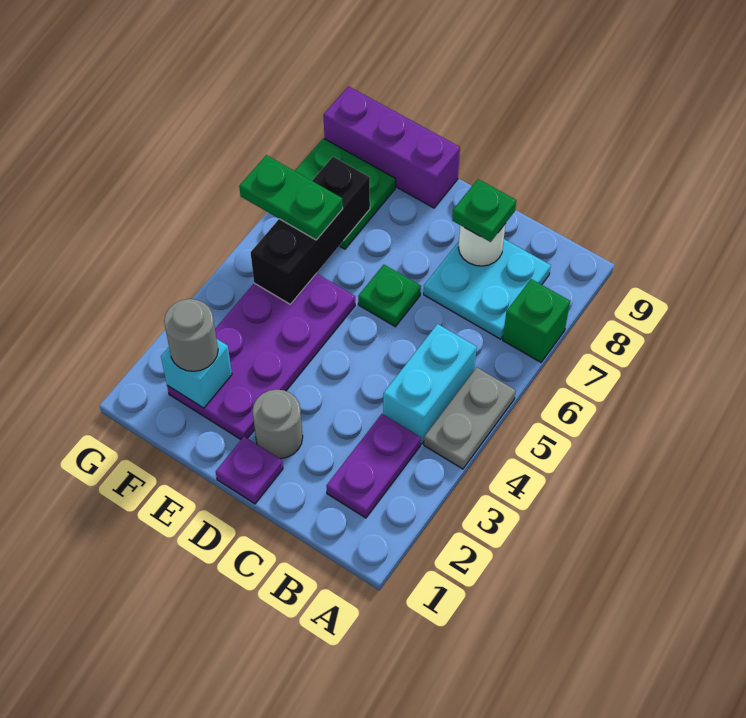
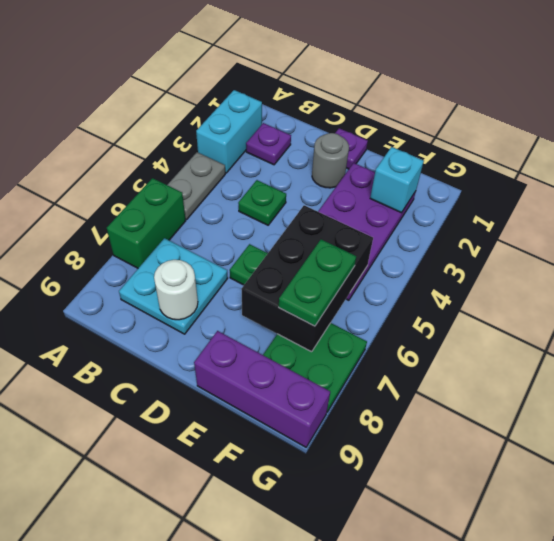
green brick A7 level 1 -> green brick A6:A7 level 1
purple plate B2:B3 level 1 -> purple plate B2 level 1
cyan brick B4:B5 level 1 -> cyan brick A2:A3 level 1
green plate C8 level 3 -> green plate C4 level 1
grey round brick F2 level 3 -> none
black brick F5:F7 level 2 -> black brick E5:F7 level 2
green plate F6:G6 level 3 -> green plate F6:F7 level 3

